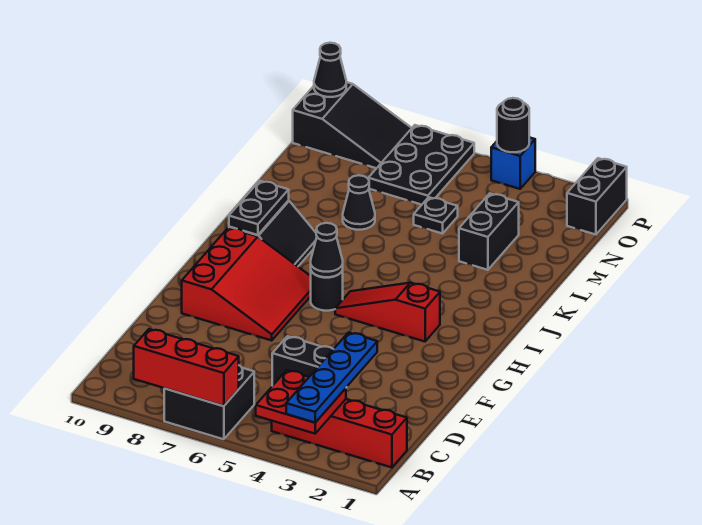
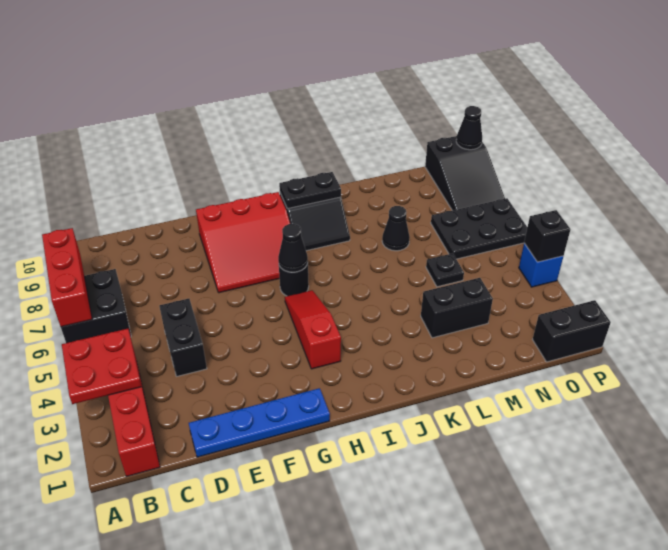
blue plate A3:D3 level 3 -> blue plate D1:G1 level 1
black round brick P4 level 2 -> black brick P4 level 2

